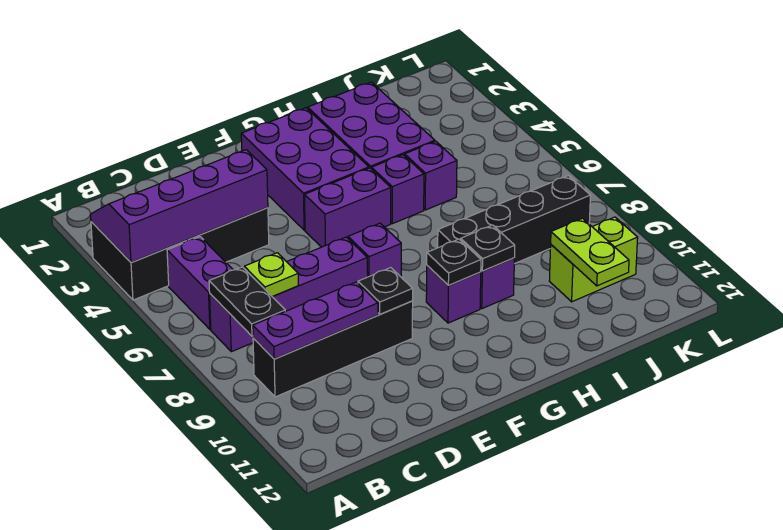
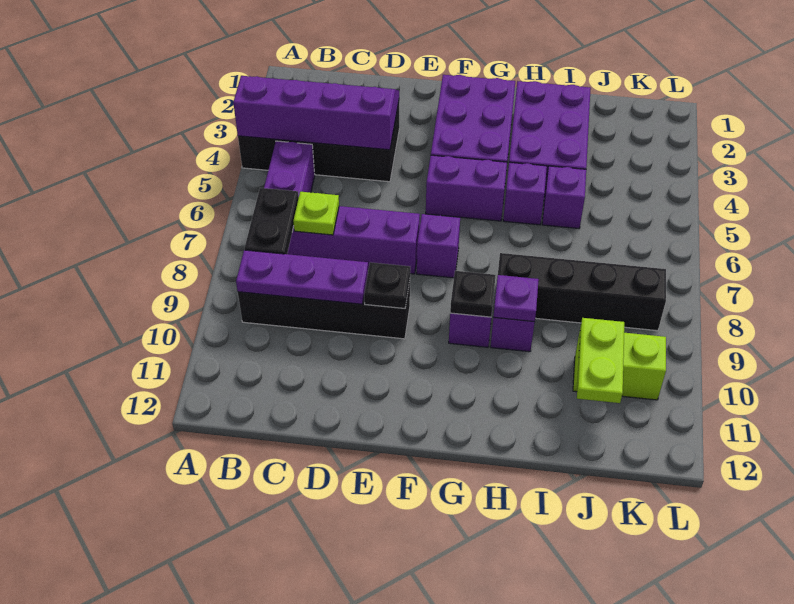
black plate H9 level 2 -> purple plate H9 level 2

